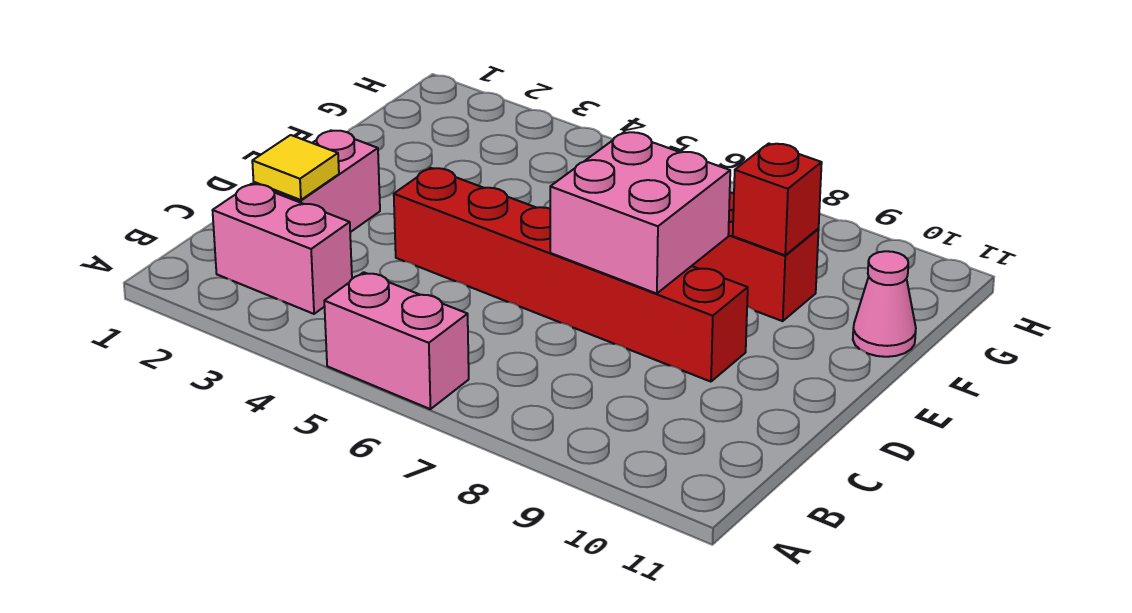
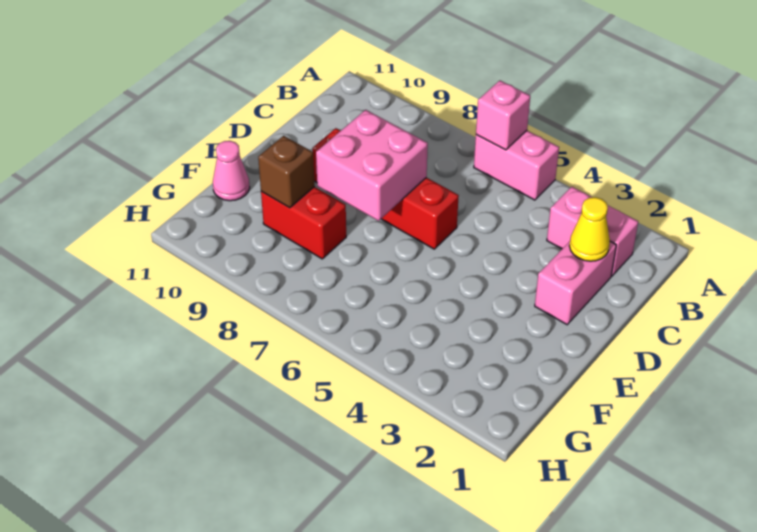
none -> pink brick A6 level 2
yellow tile C2 level 2 -> yellow cone C2 level 2
red brick D4:D9 level 1 -> red brick D6:D9 level 1
red brick F9 level 2 -> brown brick F9 level 2

